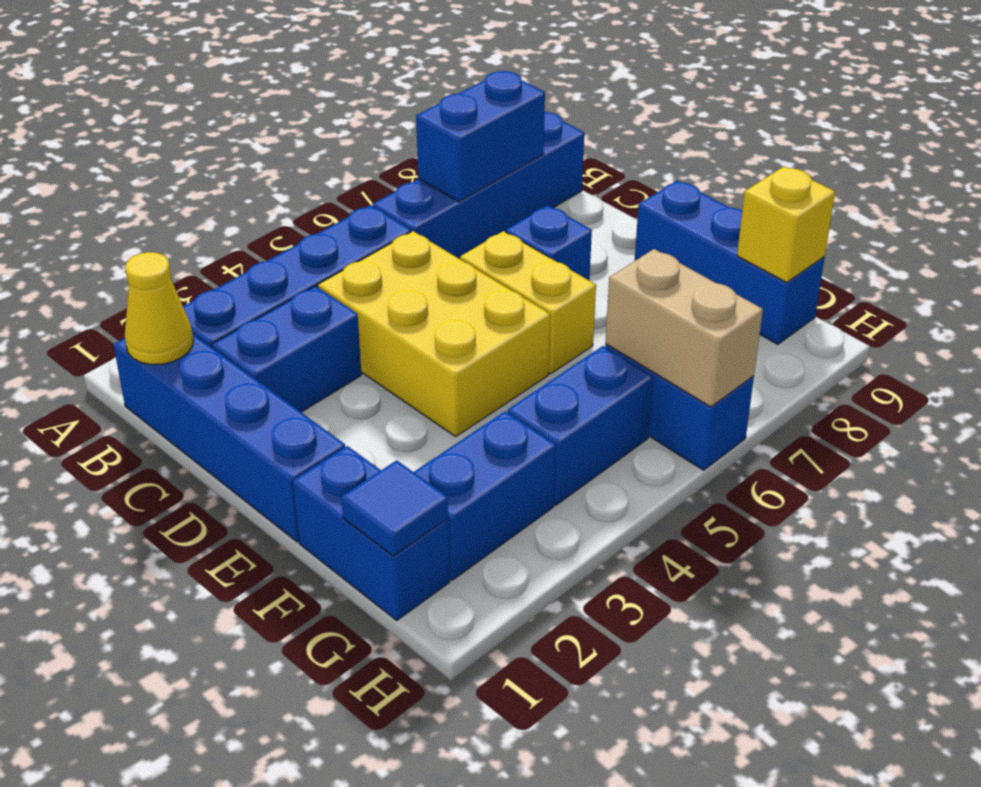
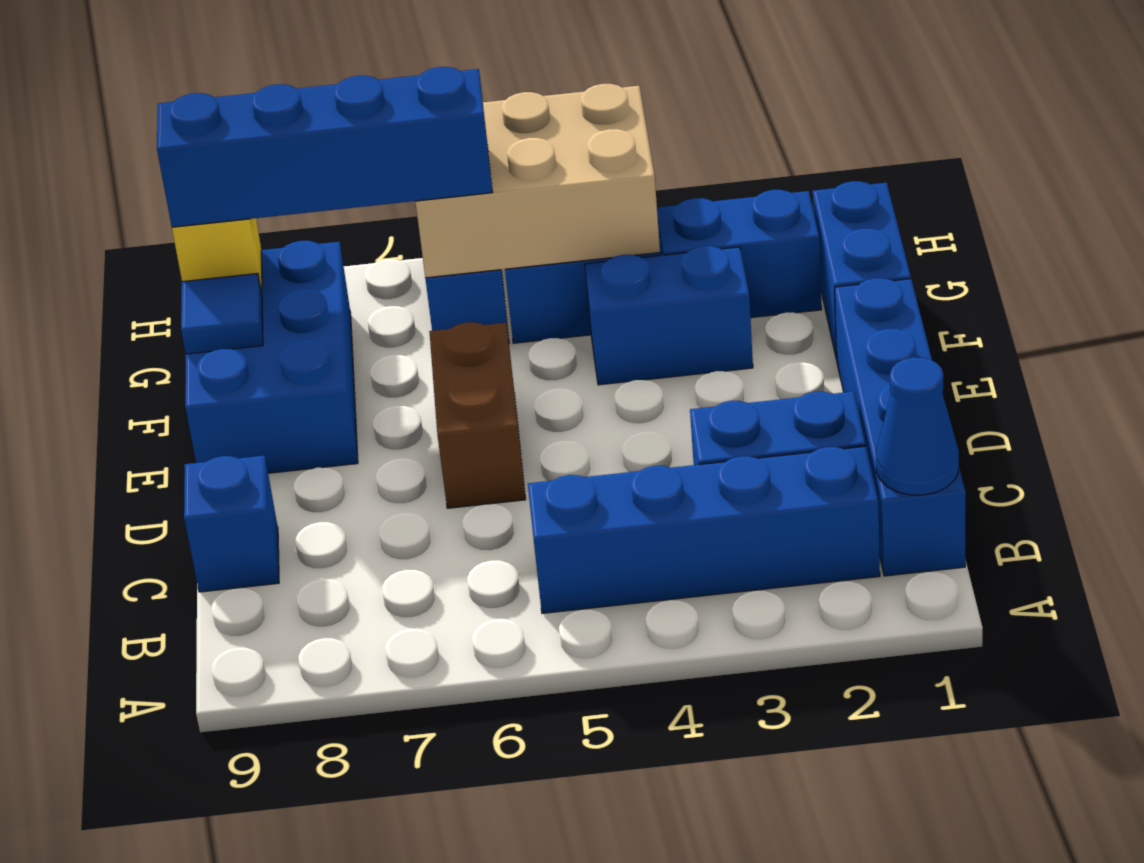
yellow cone B1 level 2 -> blue cone B1 level 2
blue brick B6:B9 level 1 -> blue brick G6:G9 level 3
blue brick B7:B8 level 2 -> blue brick F3:F4 level 1
yellow brick C4:E5 level 1 -> none
yellow brick D6:E6 level 1 -> brown brick D6:E6 level 1
blue brick D7 level 1 -> blue brick C9 level 1
blue brick E9:G9 level 1 -> blue brick E8:G9 level 1
blue tile G1 level 2 -> blue tile F9 level 2
tan brick G6:H6 level 2 -> tan brick G4:H6 level 2

